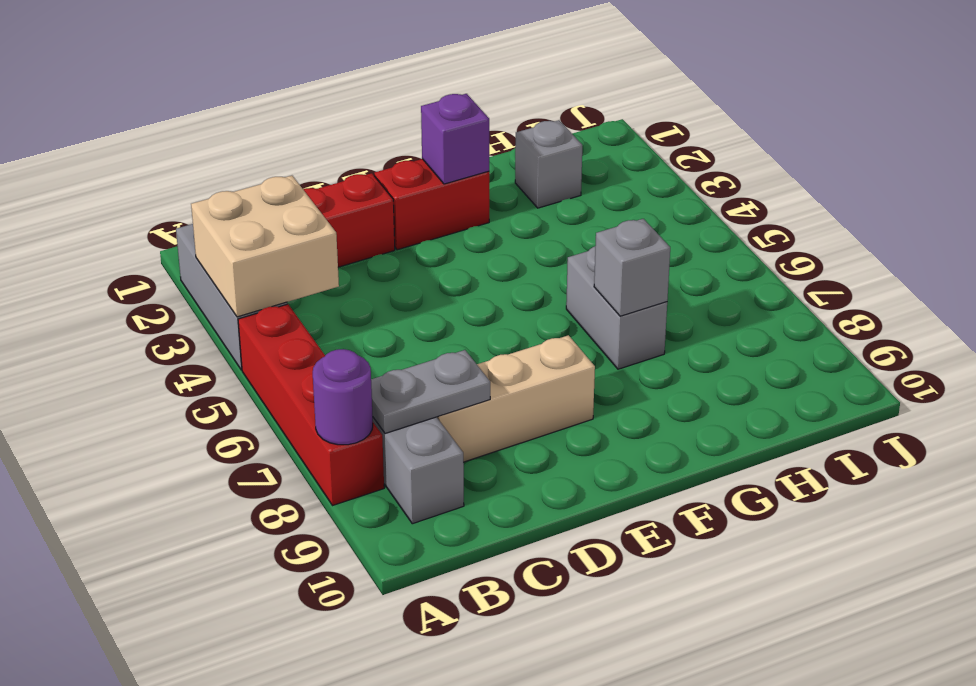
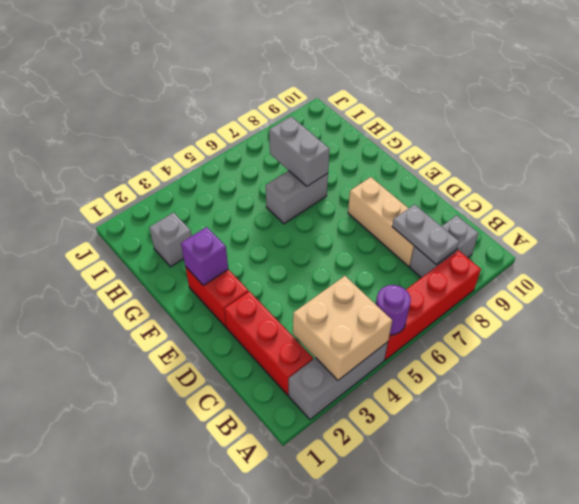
purple round brick A8 level 2 -> purple round brick A5 level 2
grey brick G7 level 2 -> grey brick G7:H7 level 2

